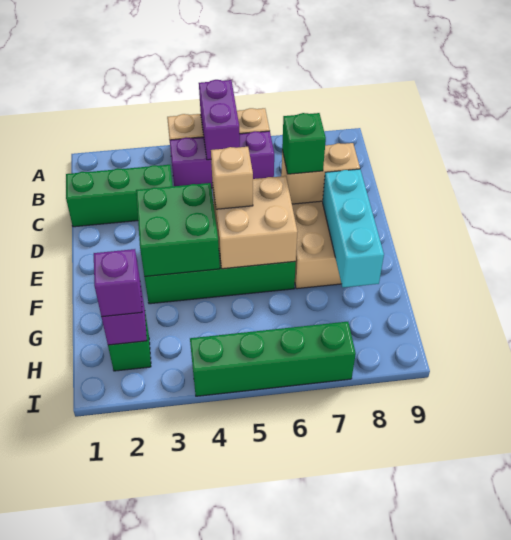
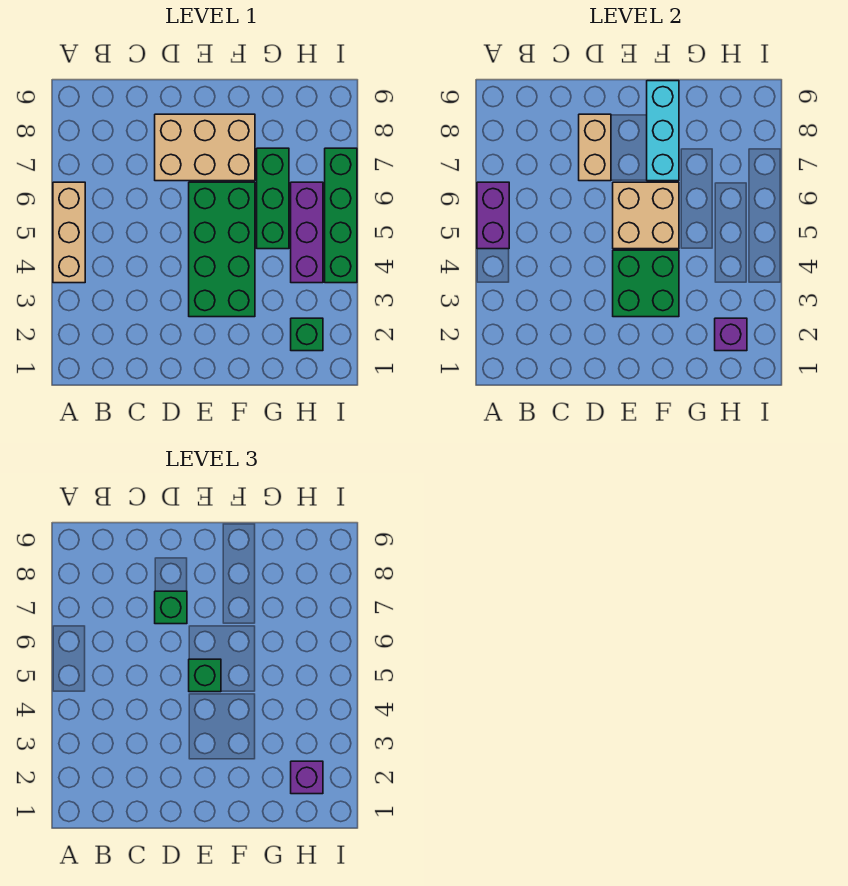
purple brick A5:B5 level 2 -> purple brick A5:A6 level 2
purple brick B4:B6 level 1 -> purple brick H4:H6 level 1
green brick C1:C3 level 1 -> green brick G5:G7 level 1
tan brick E5 level 3 -> green brick E5 level 3
cyan brick E8:G8 level 2 -> cyan brick F7:F9 level 2

